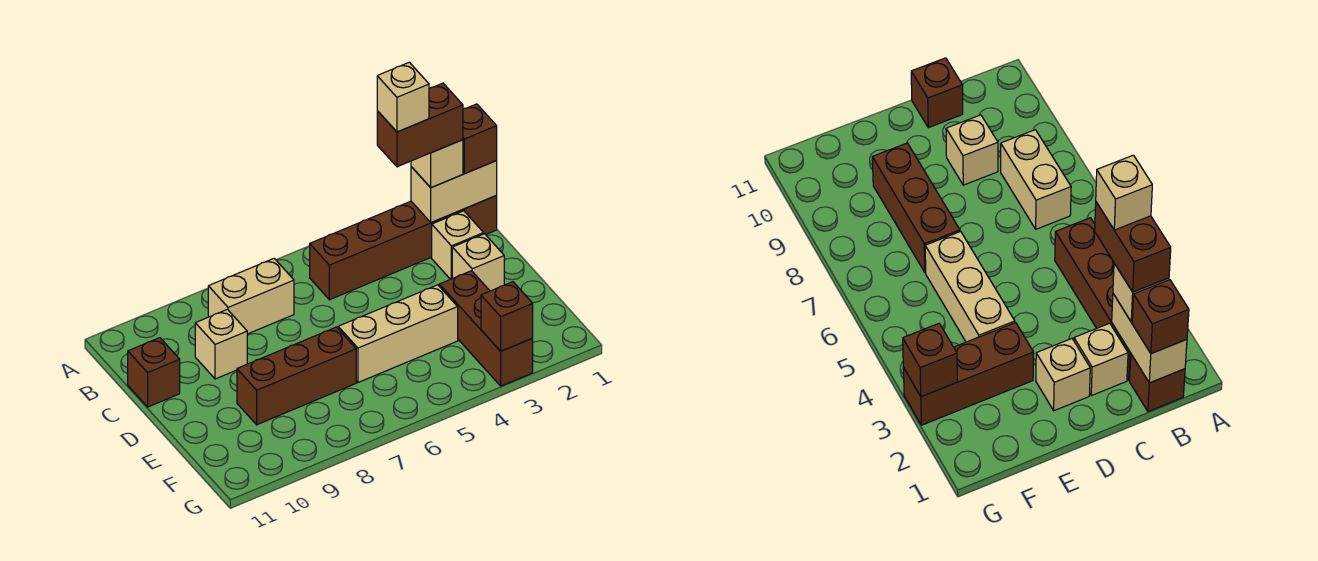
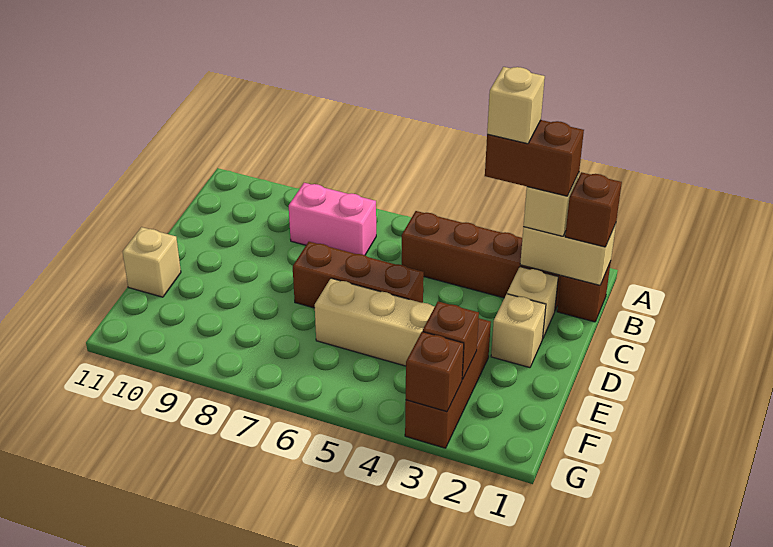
tan brick B7:B8 level 1 -> pink brick B7:B8 level 1
tan brick C9 level 1 -> tan brick E11 level 1
brown brick C11 level 1 -> brown brick F3 level 2
brown brick E7:E9 level 1 -> brown brick D5:D7 level 1

